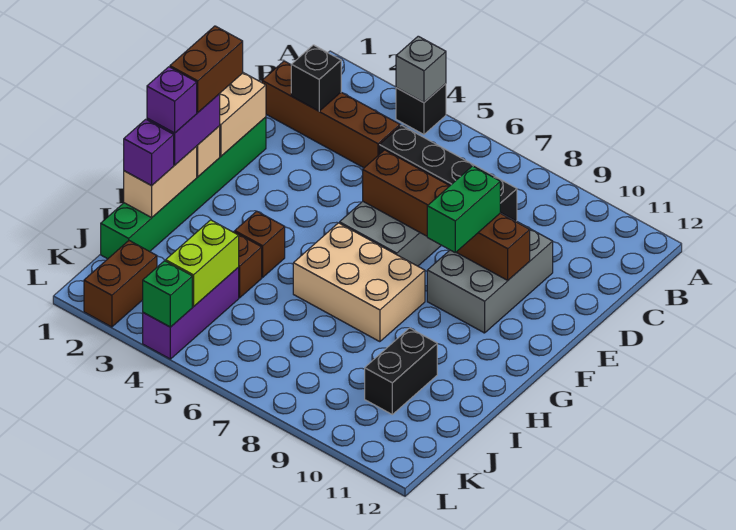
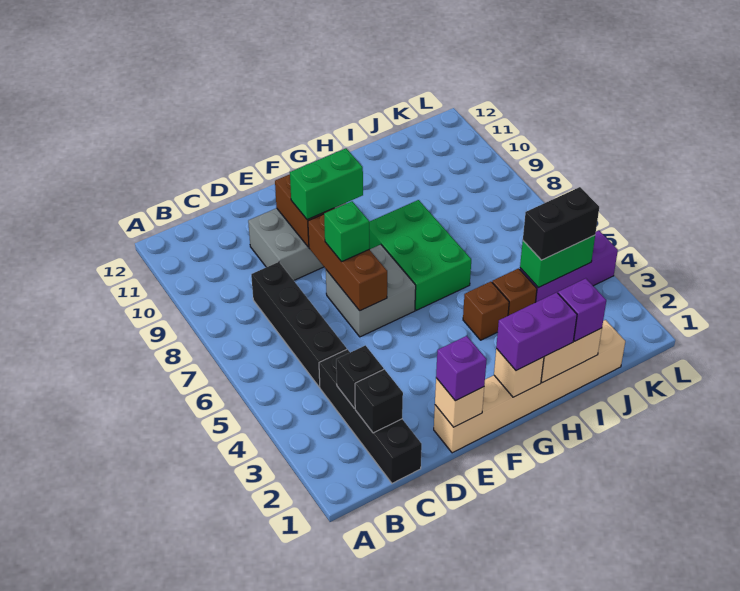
black brick A4 level 1 -> black brick C3 level 2
grey brick A4 level 2 -> none
brown brick C1:C4 level 1 -> black brick C1:C4 level 1
green brick E1:J1 level 1 -> tan brick E1:J1 level 1
tan brick E1:F1 level 2 -> tan brick E1 level 2
brown brick F1:G1 level 4 -> none
tan brick G6:H8 level 1 -> green brick G6:H8 level 1
purple brick H1 level 4 -> purple brick E1 level 3
black brick I10:J10 level 1 -> black brick J4:K4 level 3
lime brick J4:K4 level 2 -> green brick J4:K4 level 2
brown brick K2:L2 level 1 -> none
green brick L4 level 2 -> green brick E7 level 3

